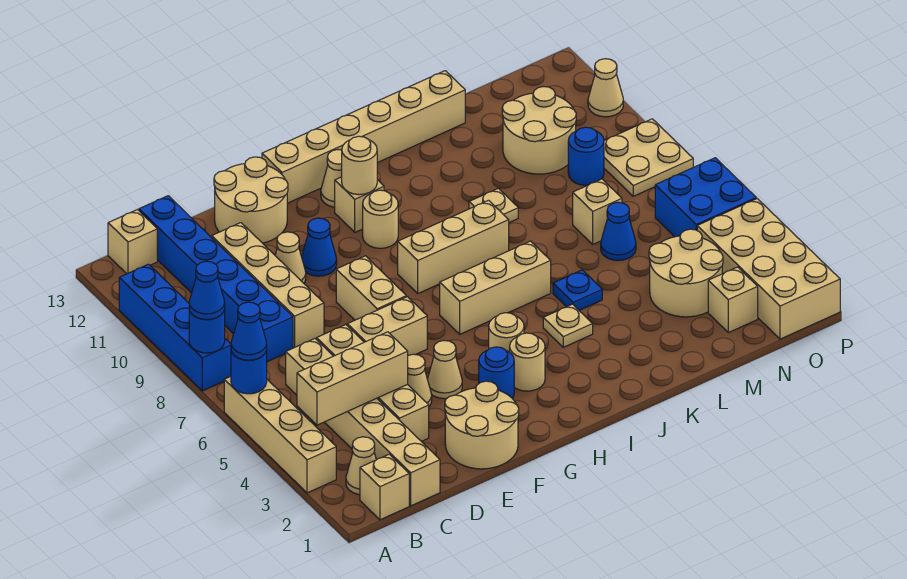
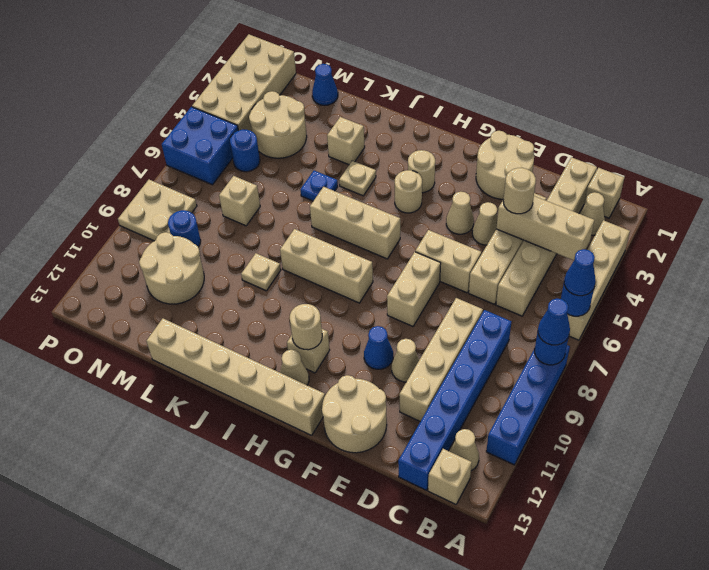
blue round brick G3 level 1 -> blue round brick N5 level 1
tan round brick H10 level 1 -> tan round brick D4 level 3
blue cone M6 level 1 -> blue cone M1 level 1
tan brick N2 level 1 -> tan brick K3 level 1
tan cone P11 level 1 -> tan cone B12 level 1

